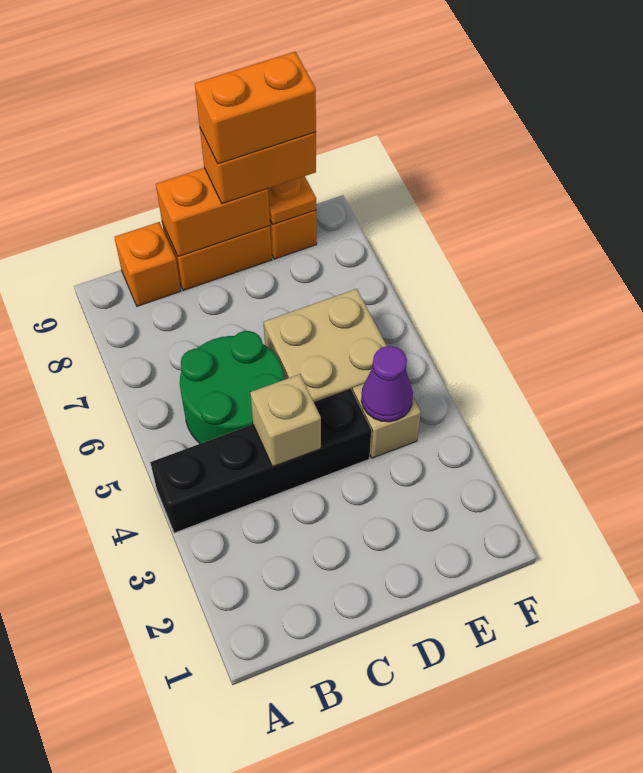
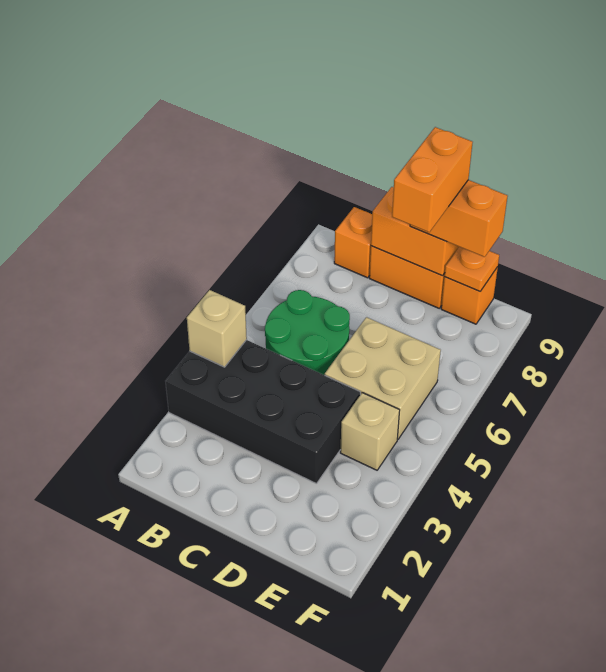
black brick A4:D4 level 1 -> black brick A3:D4 level 1
tan brick C4 level 2 -> tan brick A4 level 2
orange brick D9:E9 level 4 -> orange brick D8:D9 level 4
purple cone E4 level 2 -> none

